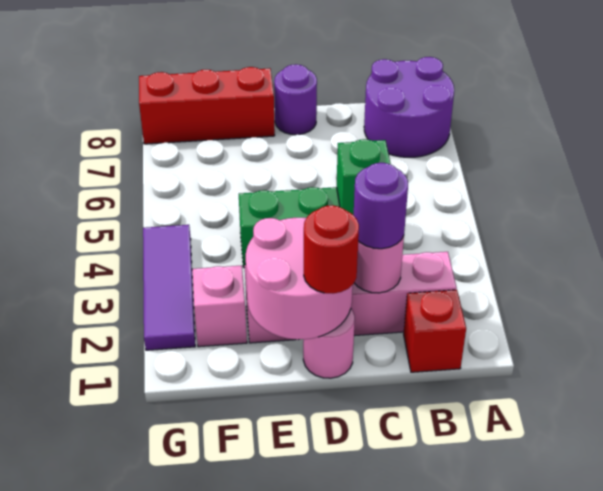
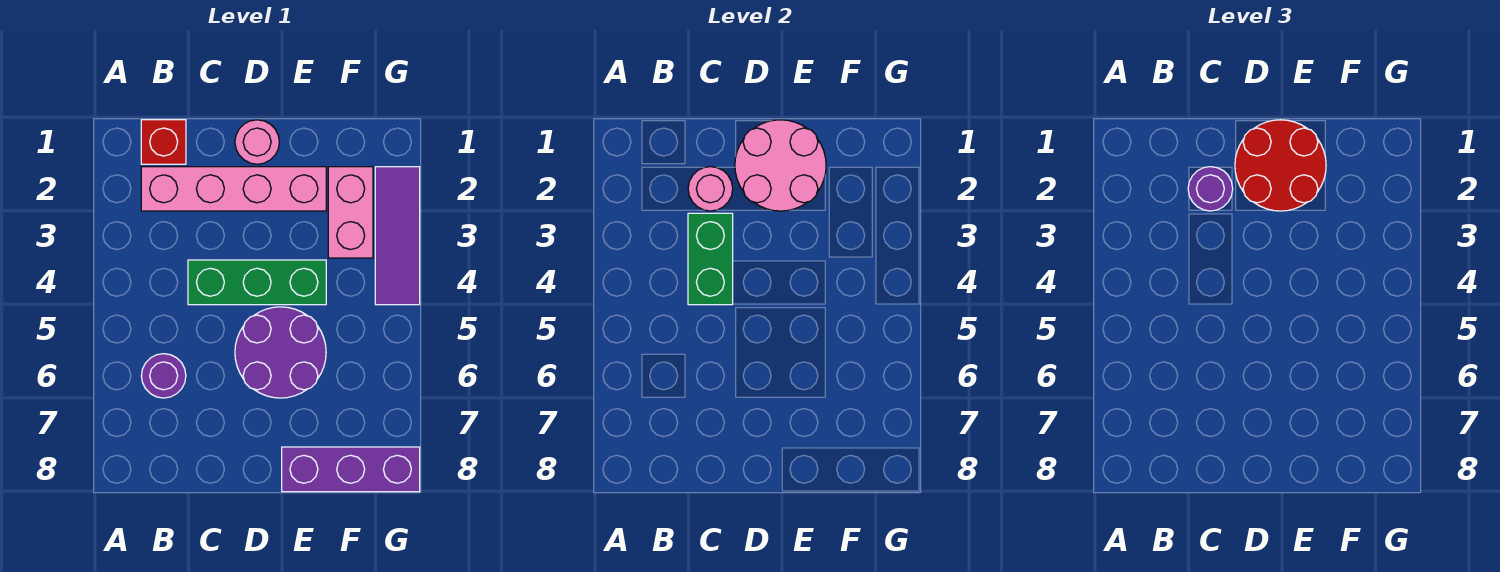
purple round brick A7:B8 level 1 -> purple round brick D5:E6 level 1
green brick C4 level 2 -> green brick C3:C4 level 2
red round brick D1 level 3 -> red round brick D1:E2 level 3
purple round brick D8 level 1 -> purple round brick B6 level 1
red brick E8:G8 level 1 -> purple brick E8:G8 level 1
pink brick F2 level 1 -> pink brick F2:F3 level 1

